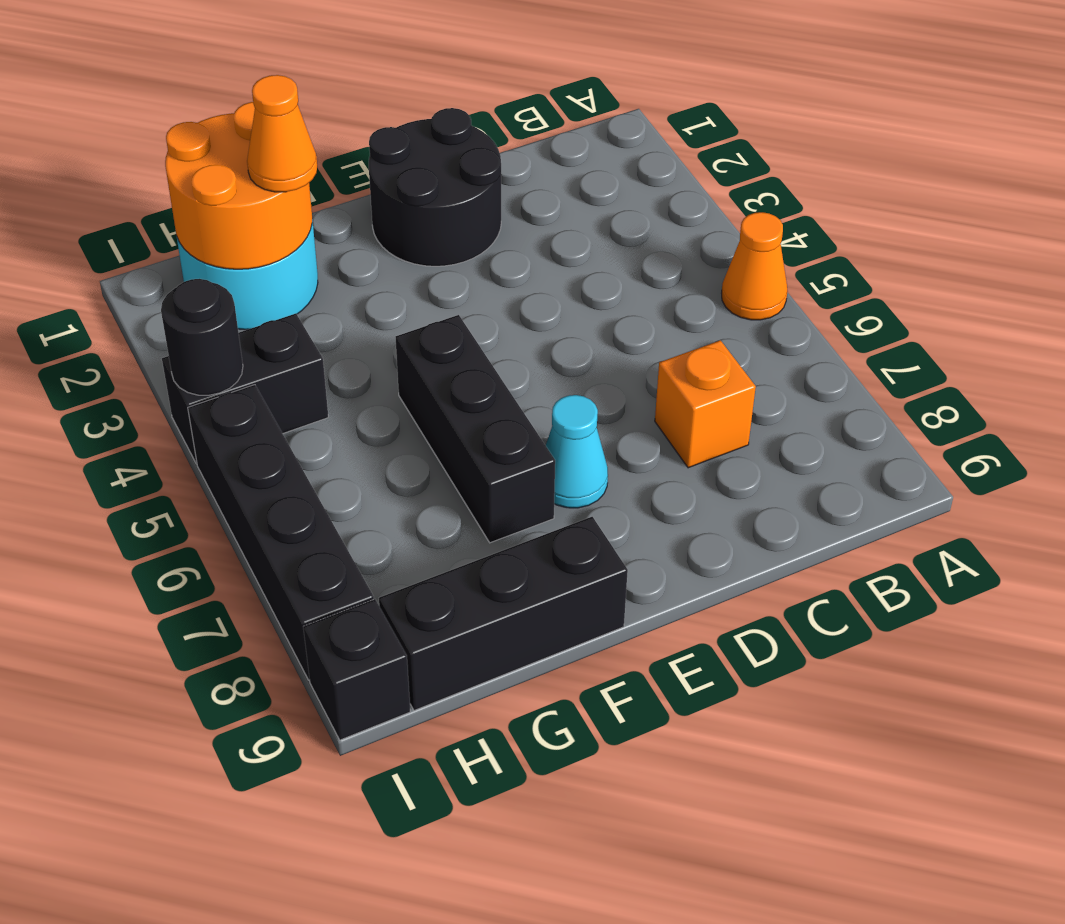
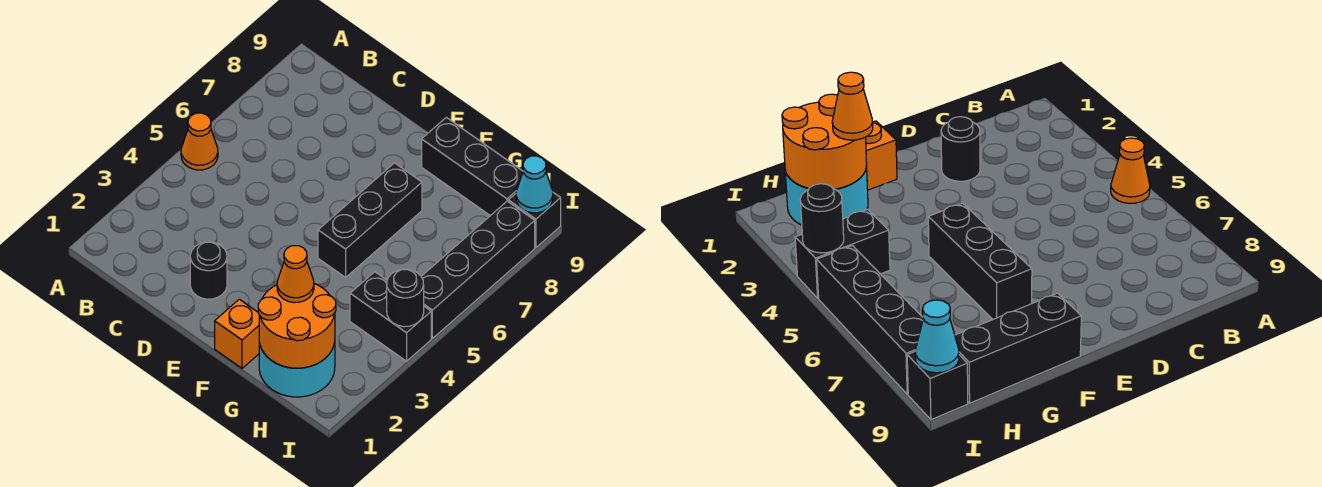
orange brick C7 level 1 -> orange brick F1 level 1
black round brick D1:E2 level 1 -> black round brick D2 level 1
cyan cone E7 level 1 -> cyan cone I9 level 2

